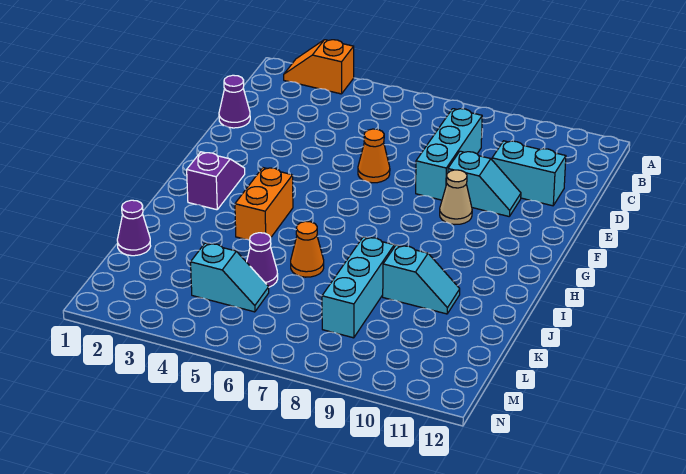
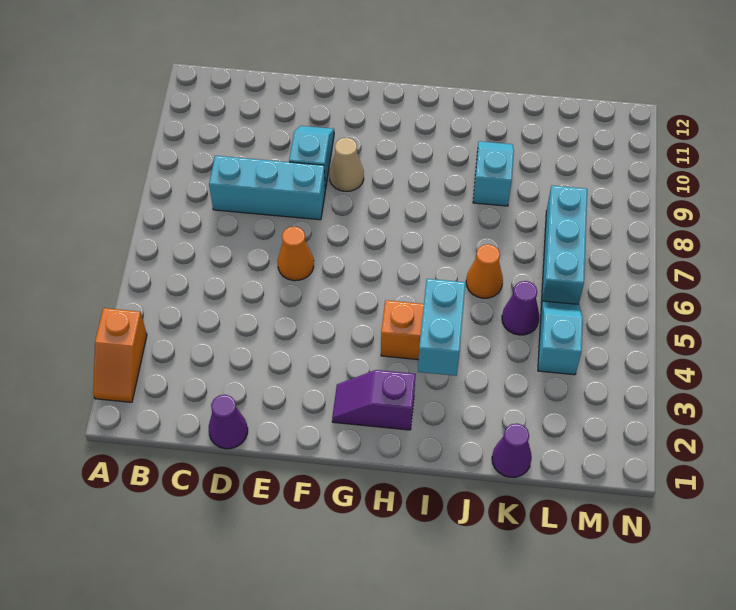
cyan brick D10:D11 level 1 -> cyan brick I3:I4 level 2
cyan brick J8:L8 level 1 -> cyan brick L6:L8 level 1

